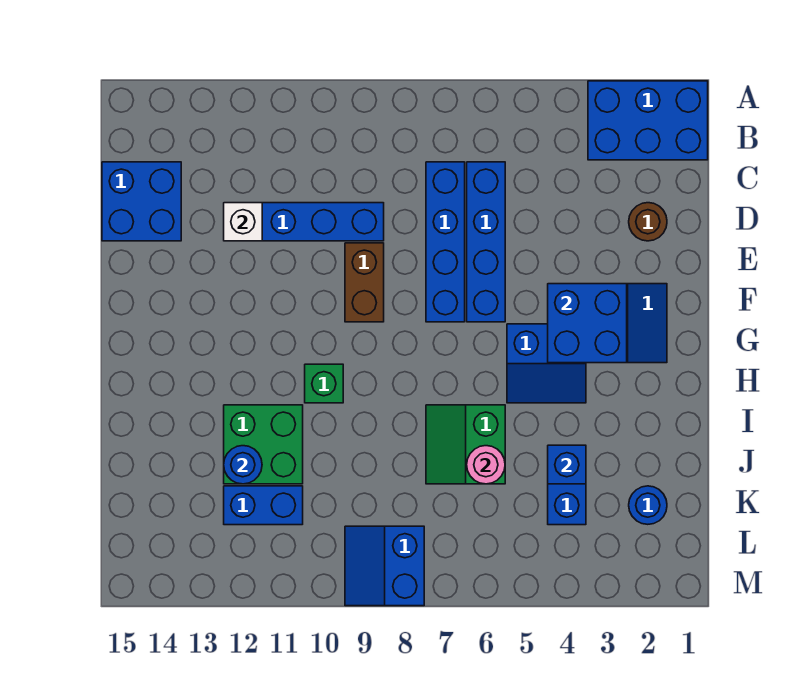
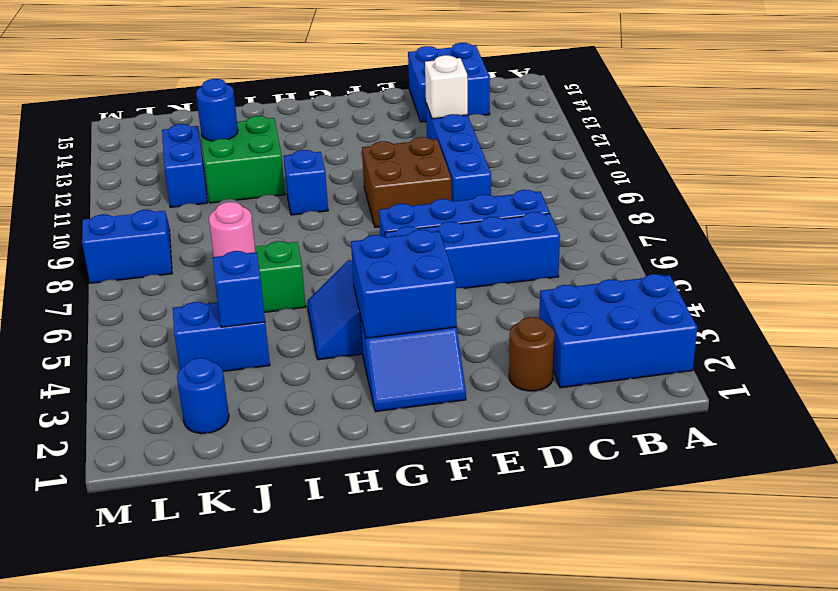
blue brick A1:B3 level 1 -> blue brick A2:C3 level 1
brown brick E9:F9 level 1 -> brown brick E9:F10 level 1
green brick H10 level 1 -> blue brick H10 level 1

